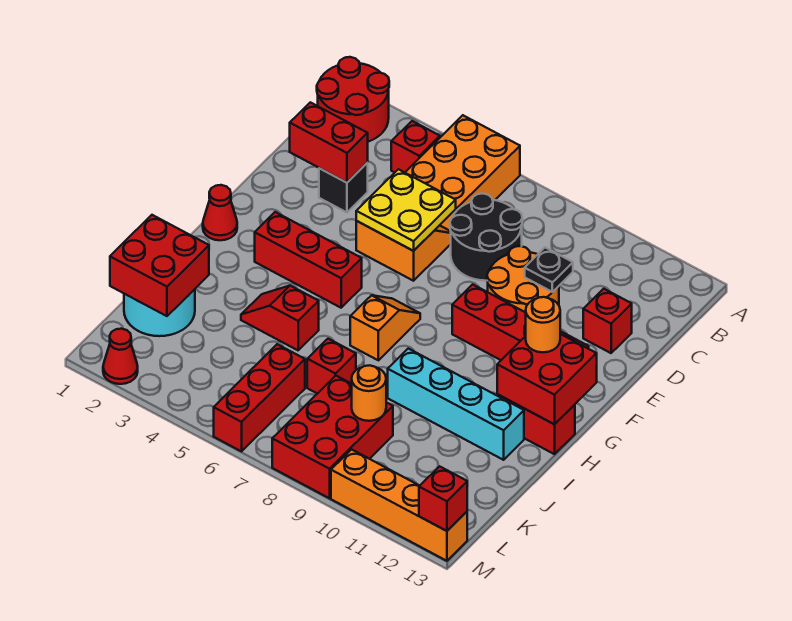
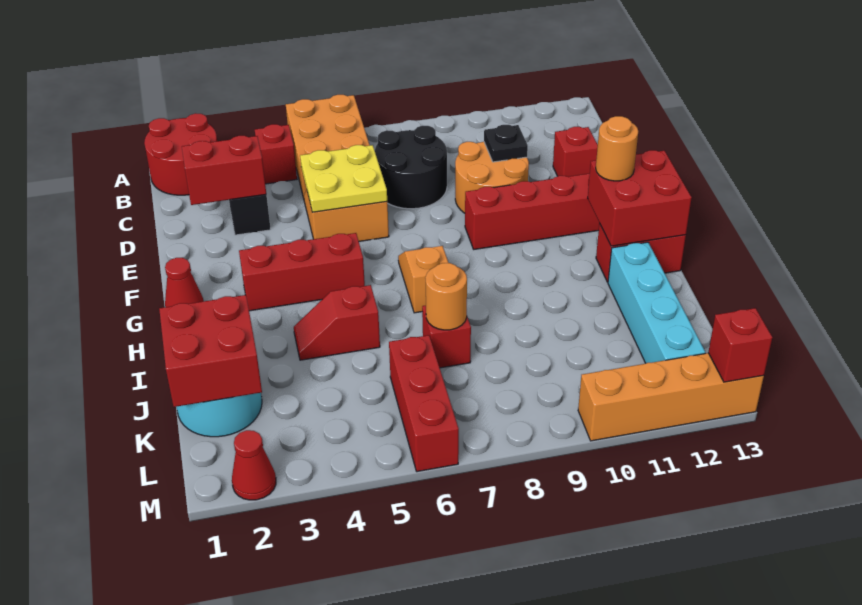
cyan brick I9:I12 level 1 -> cyan brick I12:L12 level 1
red brick K8:M9 level 1 -> none
orange round brick K9 level 2 -> orange round brick J7 level 2

